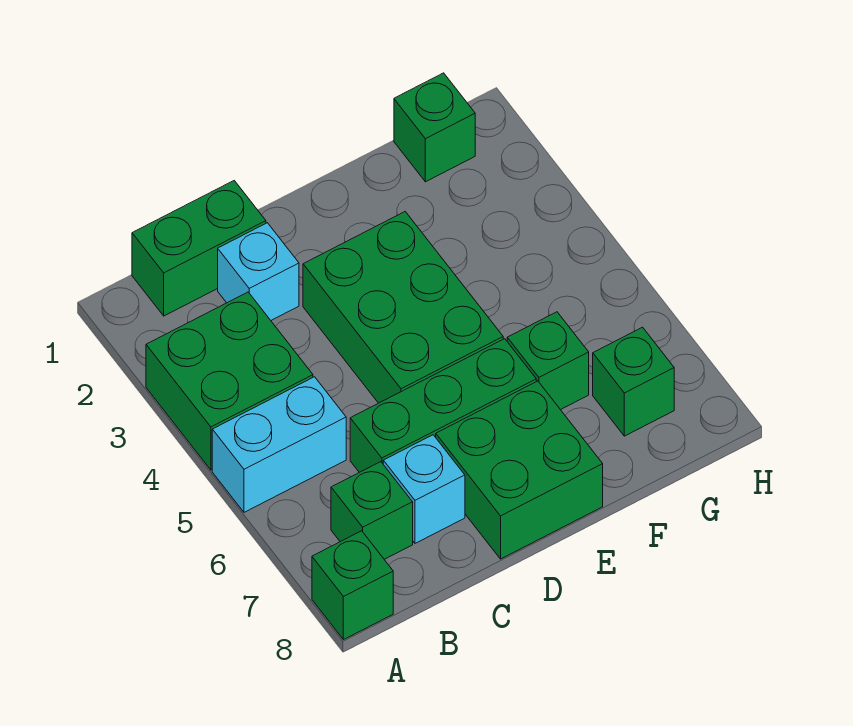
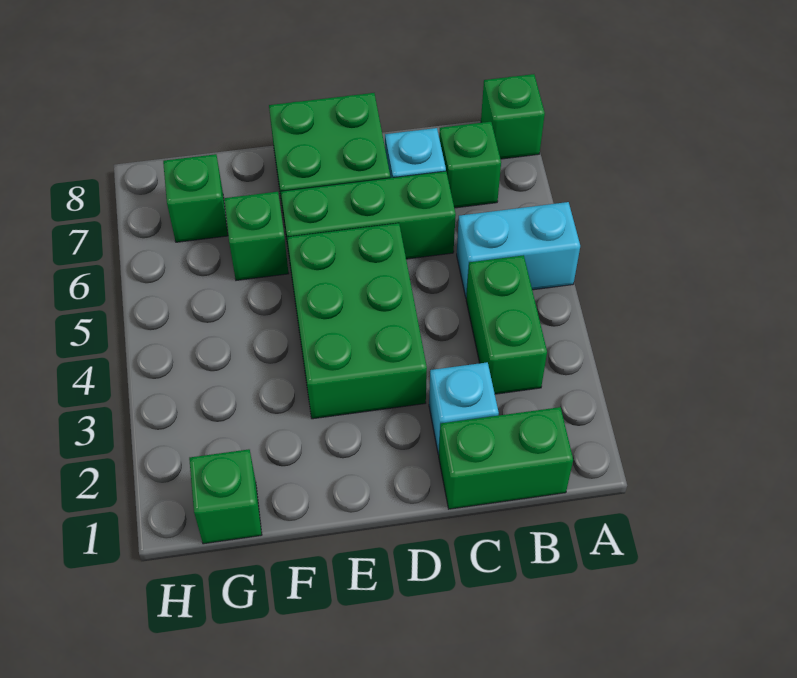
green brick A3:B4 level 1 -> green brick B3:B4 level 1

